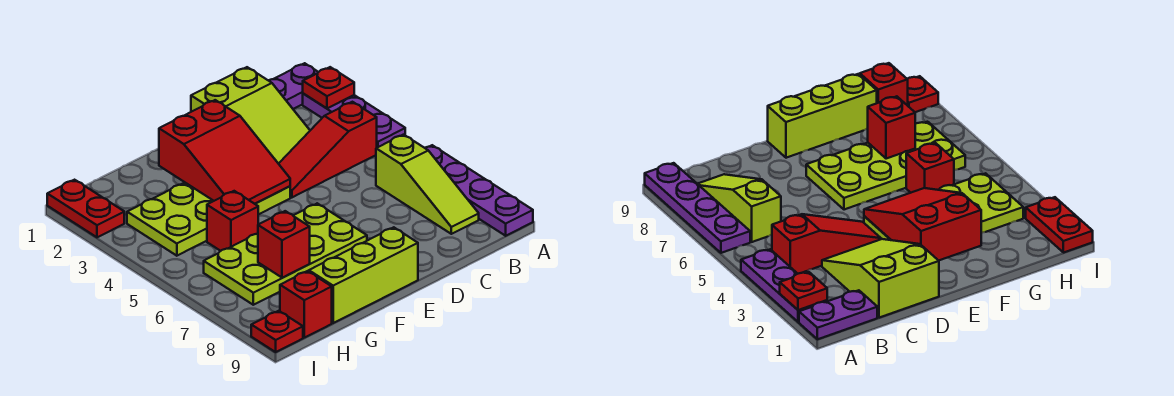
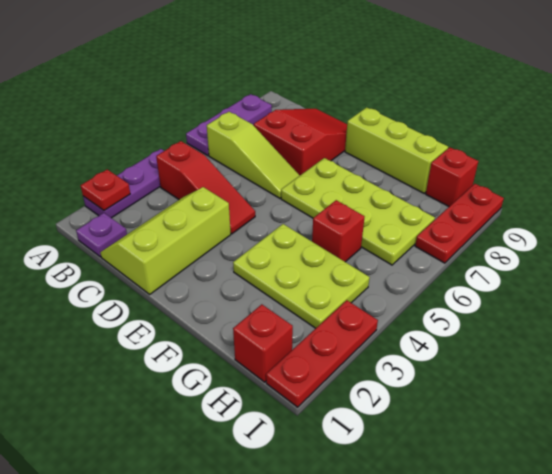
purple plate A1:B1 level 1 -> purple plate B1 level 1
purple plate A6:A9 level 1 -> purple plate A6:A8 level 1
lime slope B6:B8 level 1 top 6 -> lime slope B6:D6 level 1 top B
lime slope C1:D3 level 1 top 1 -> lime slope C1:D3 level 1 top D
red slope E2:F4 level 2 top 2 -> red slope C7:D9 level 1 top 7
lime plate E3:H4 level 1 -> lime plate F3:H4 level 1
red brick G7 level 2 -> red brick H1 level 1
red plate I1:I2 level 1 -> red plate I1:I3 level 1
red plate I9 level 1 -> red plate I7:I9 level 1

